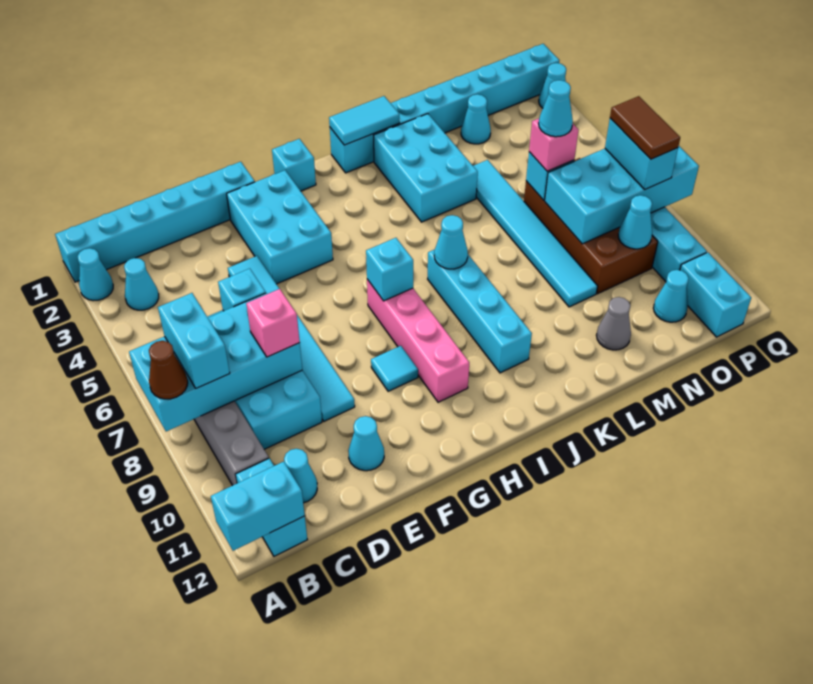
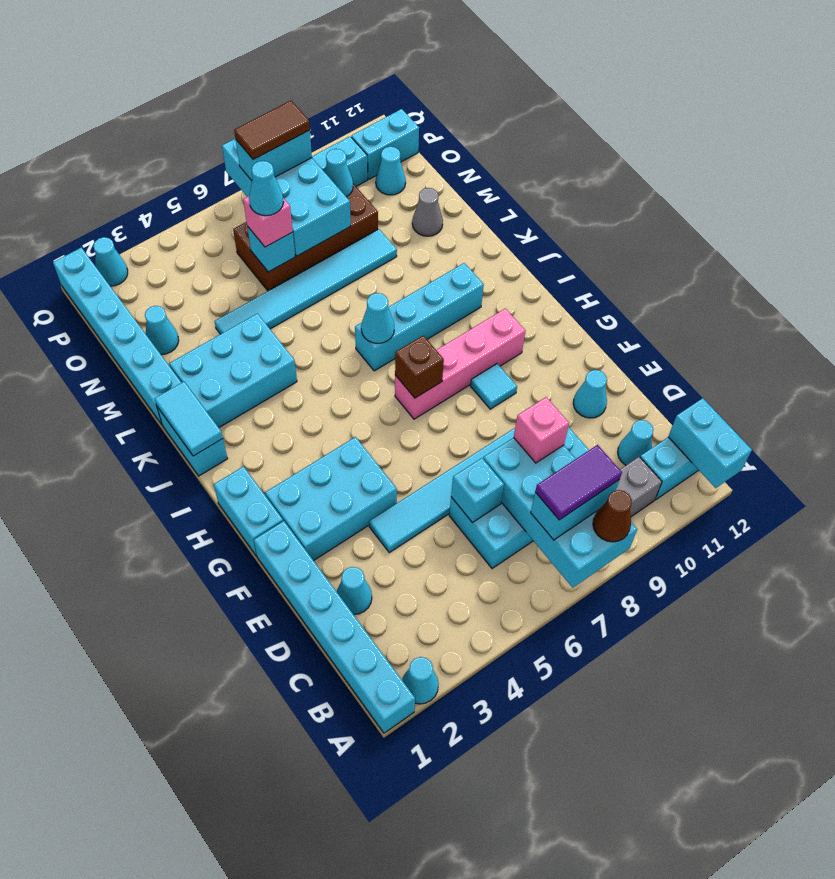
cyan cone B3 level 1 -> cyan cone D2 level 1
none -> purple tile B7:B8 level 4
cyan brick H1 level 1 -> cyan brick G1:H1 level 1
cyan brick H7 level 2 -> brown brick H7 level 2

